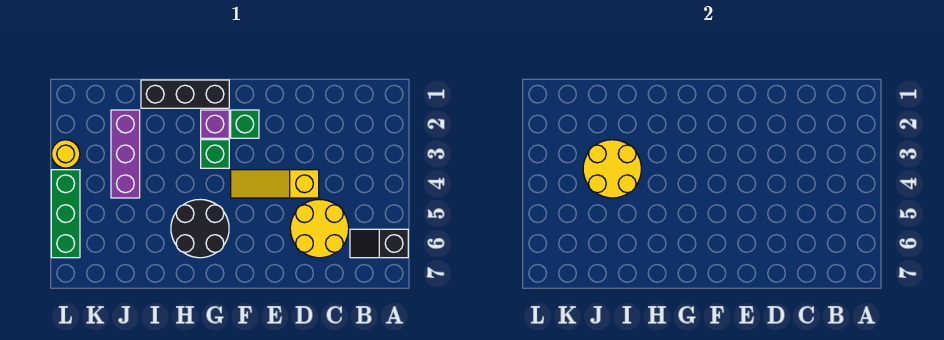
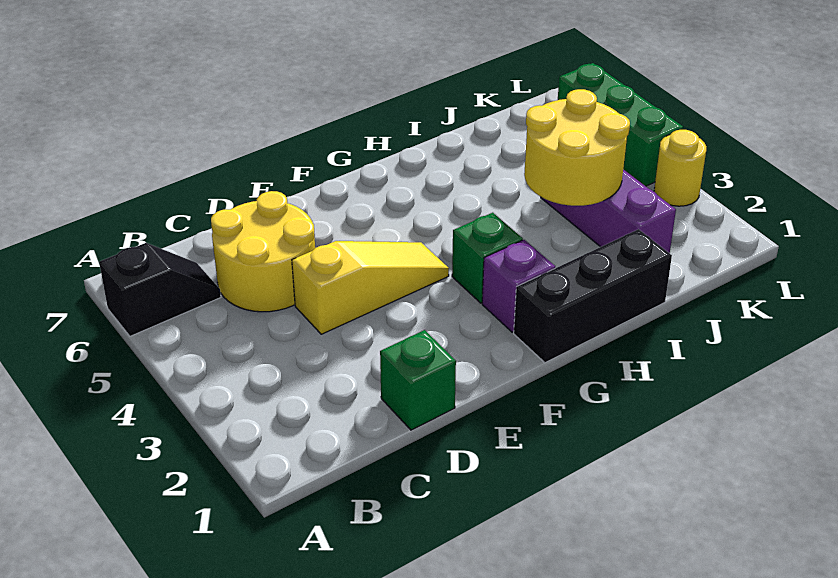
green brick F2 level 1 -> green brick D1 level 1
black round brick G5:H6 level 1 -> none

